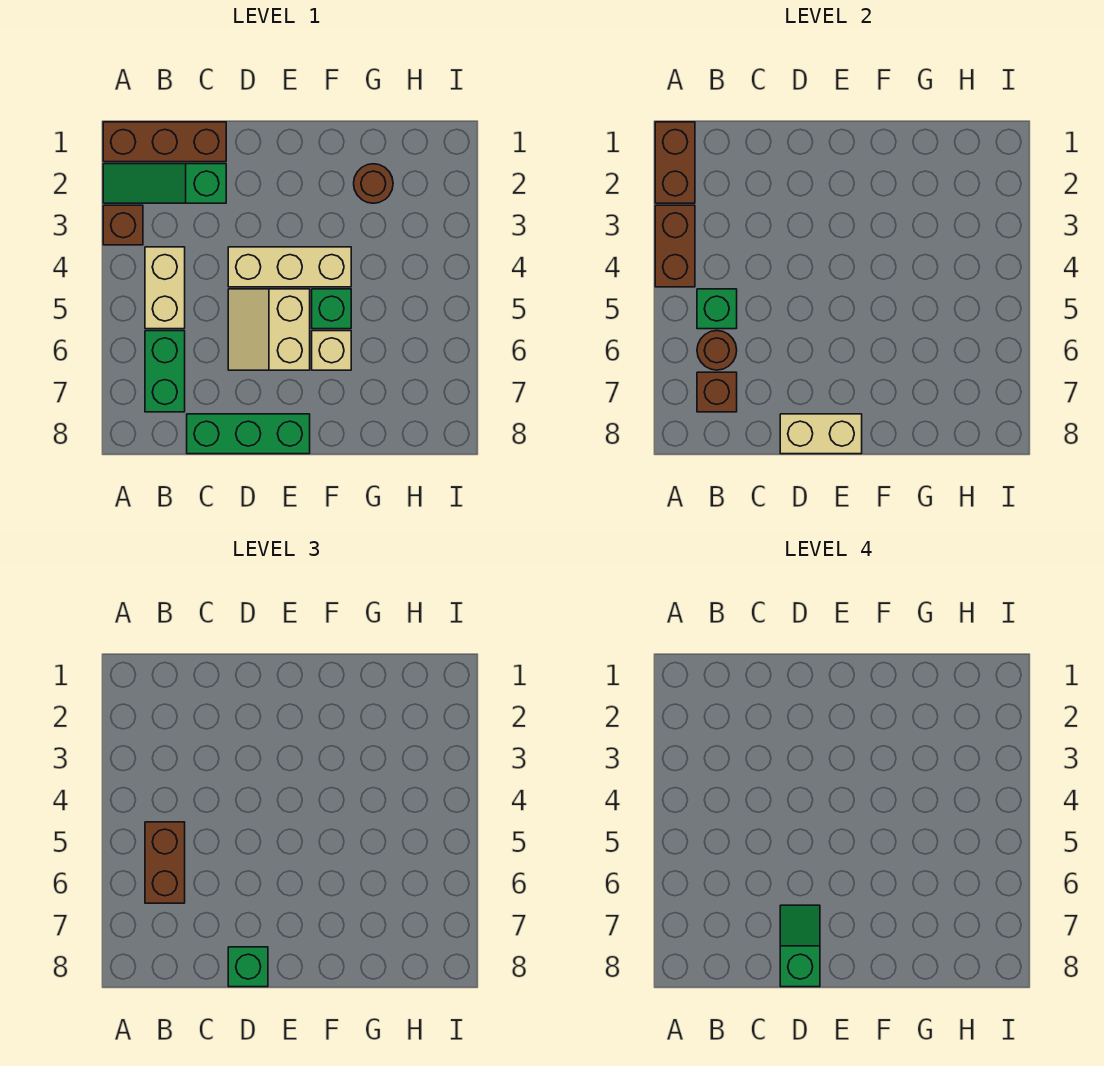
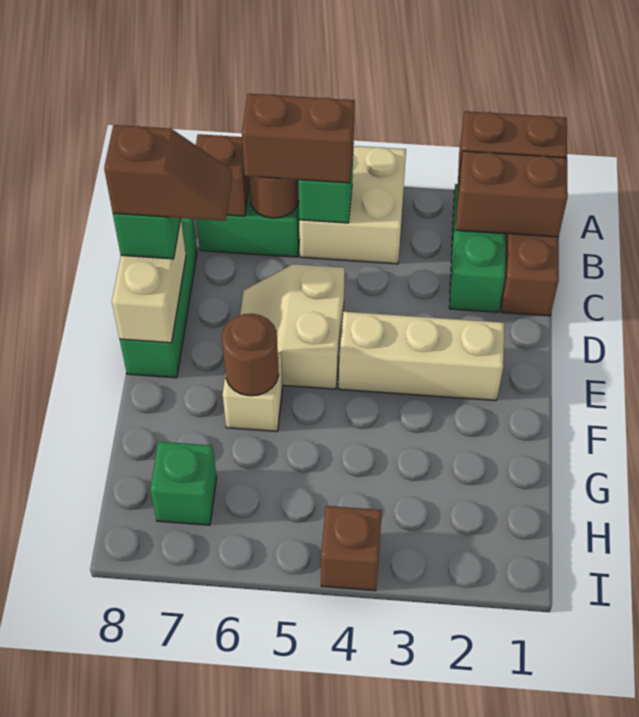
brown brick A3 level 1 -> brown brick I4 level 1
brown brick A3:A4 level 2 -> brown brick B1:B2 level 2
tan brick B4:B5 level 1 -> tan brick A4:B5 level 1
tan brick D4:F4 level 1 -> tan brick E2:E4 level 1
tan slope D5:E6 level 1 top E -> tan slope D5:E6 level 1 top 5
green slope D7:D8 level 4 top 8 -> brown slope D7:D8 level 4 top 8
green brick F5 level 1 -> green brick H7 level 1
brown round brick G2 level 1 -> brown round brick F6 level 2

